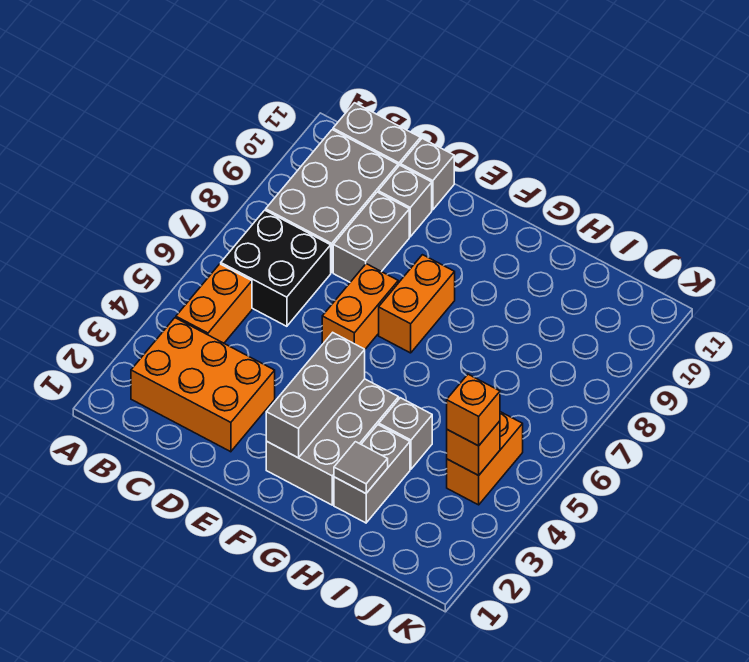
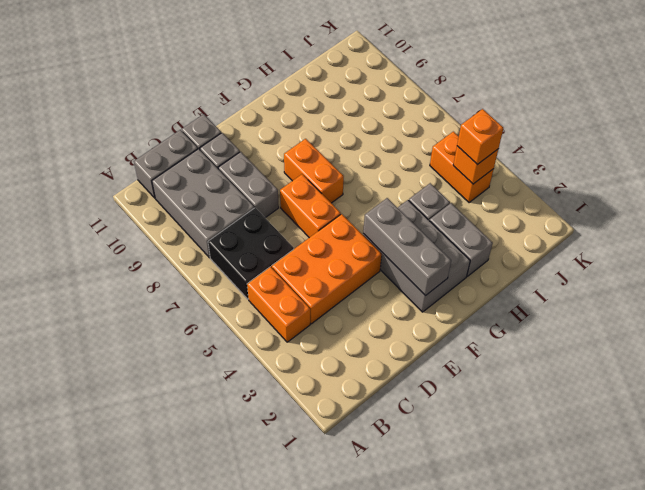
orange brick B2:D3 level 1 -> orange brick C4:E5 level 1
grey tile H2 level 2 -> none

